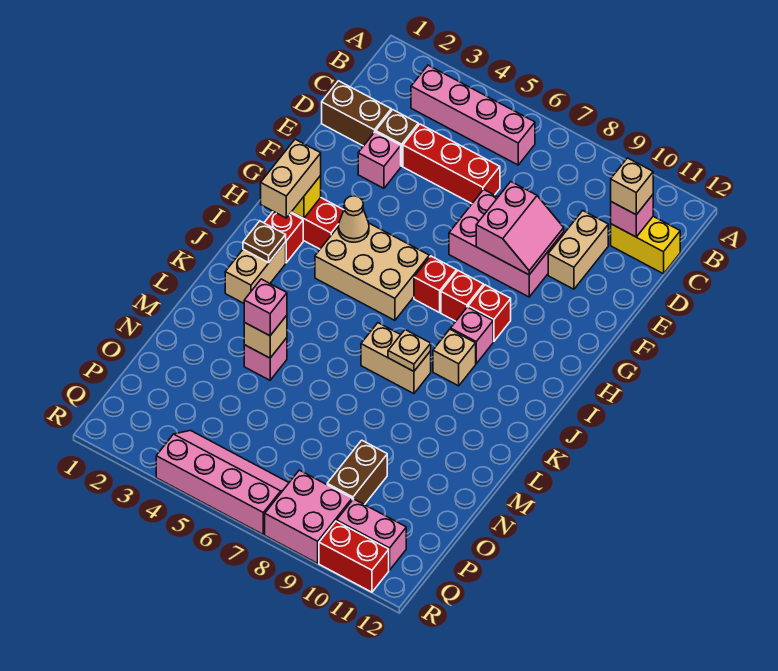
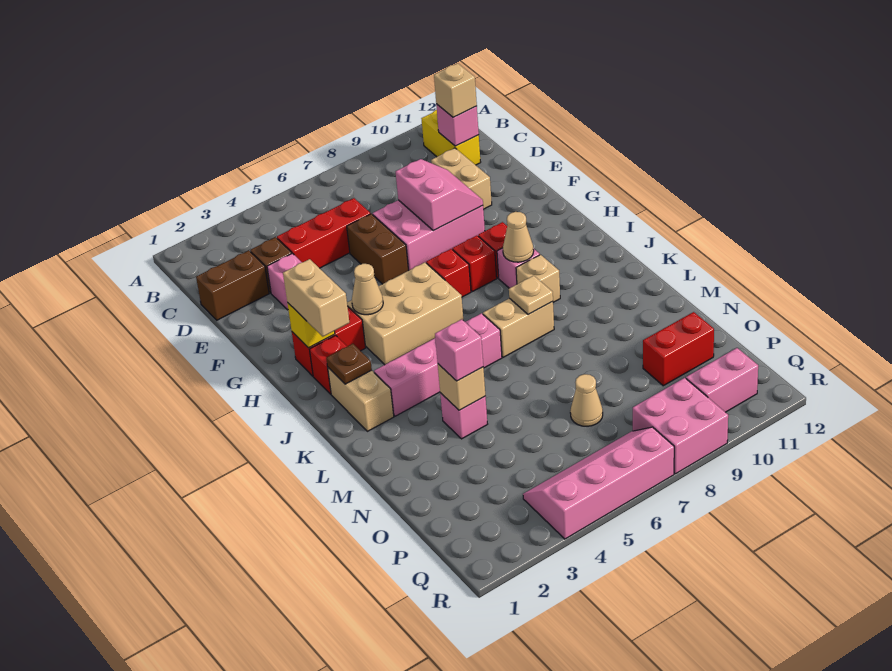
pink brick B3:B6 level 1 -> pink brick K3:K6 level 1
yellow brick C11:C12 level 1 -> yellow brick B11:C11 level 1
none -> tan cone I9 level 2
none -> tan cone O7 level 1
brown brick O9:P9 level 1 -> brown brick E6:F6 level 1
red brick R10:R11 level 1 -> red brick O10:O11 level 1

